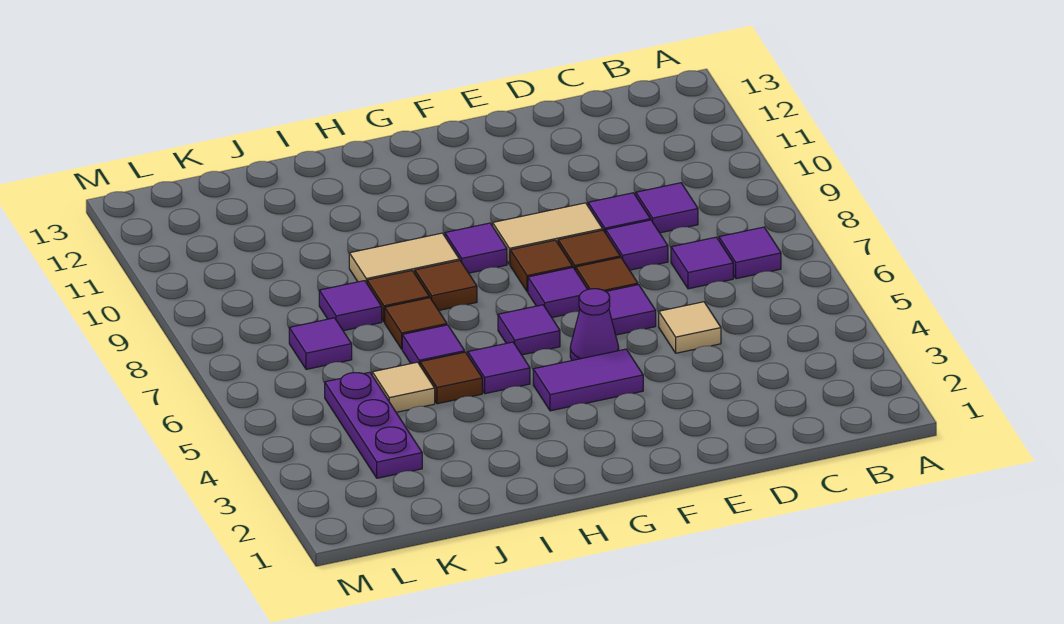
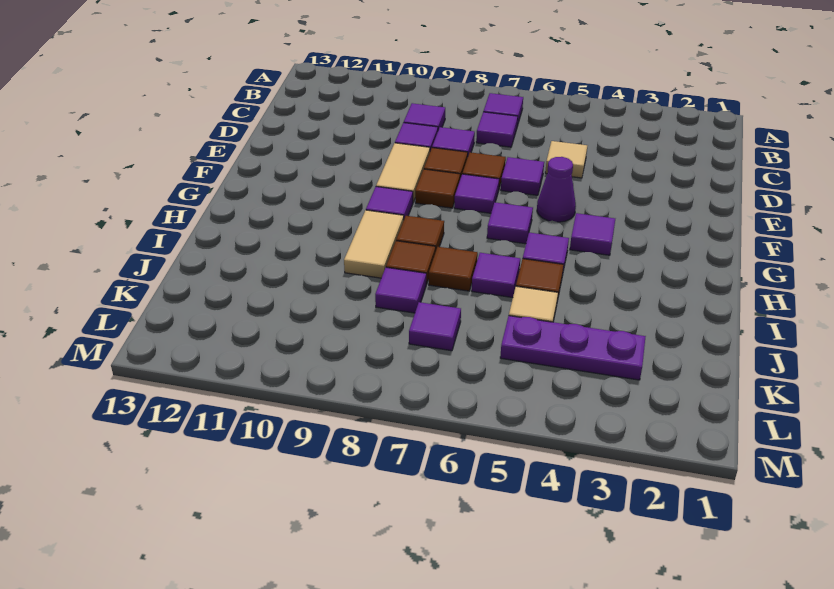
purple tile F4:G4 level 1 -> purple tile G4 level 1

